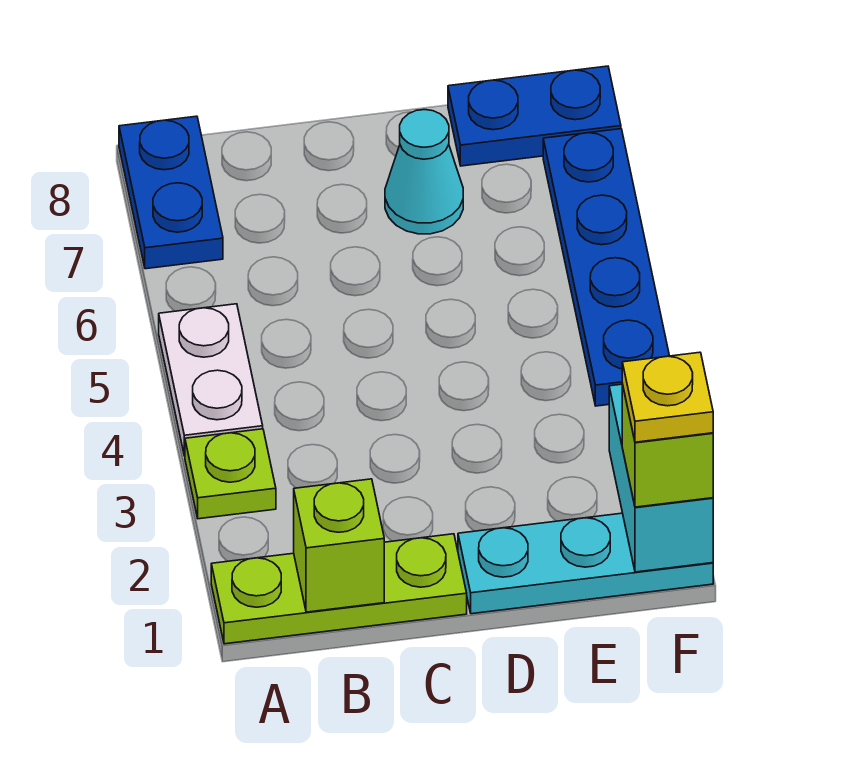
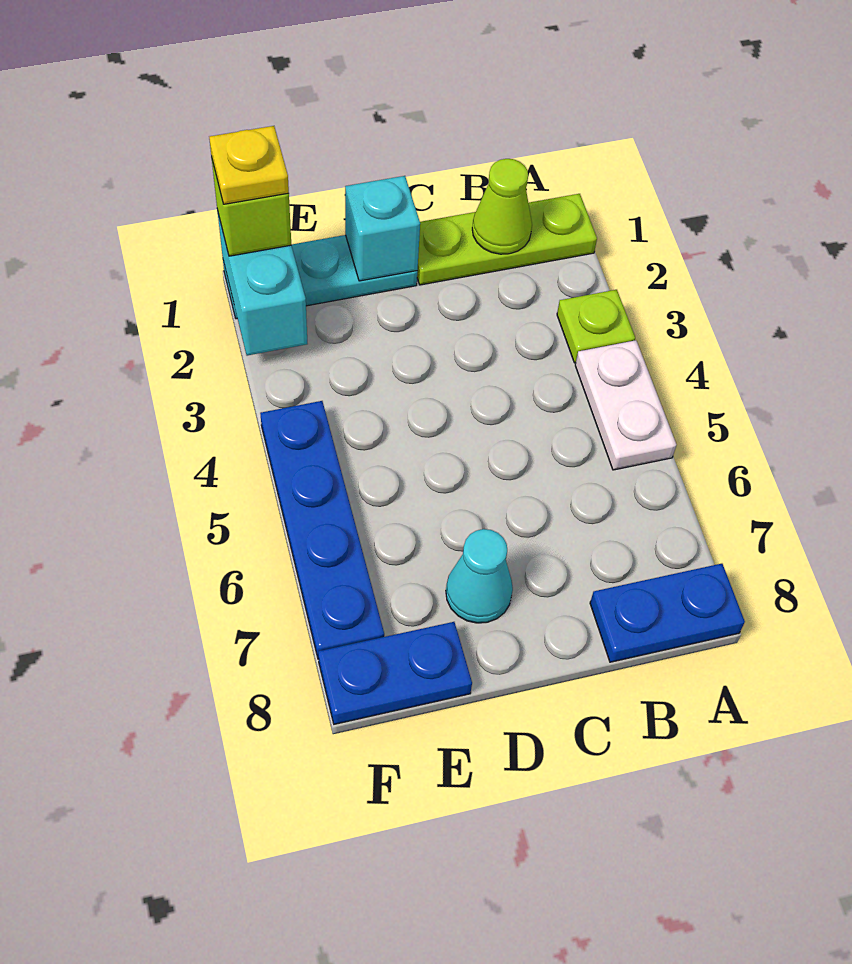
blue plate A7:A8 level 1 -> blue plate A8:B8 level 1
lime brick B1 level 2 -> lime cone B1 level 2
none -> cyan brick D1 level 2

